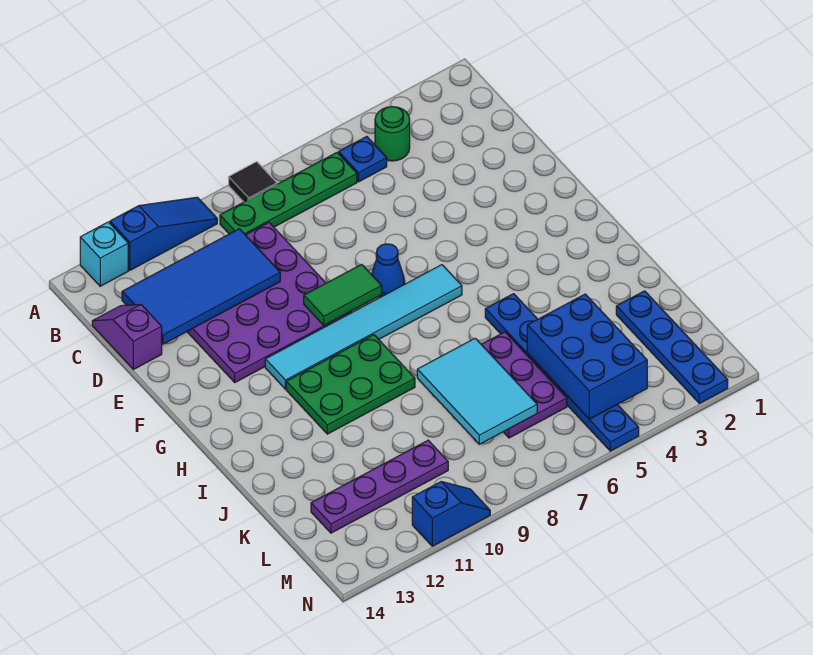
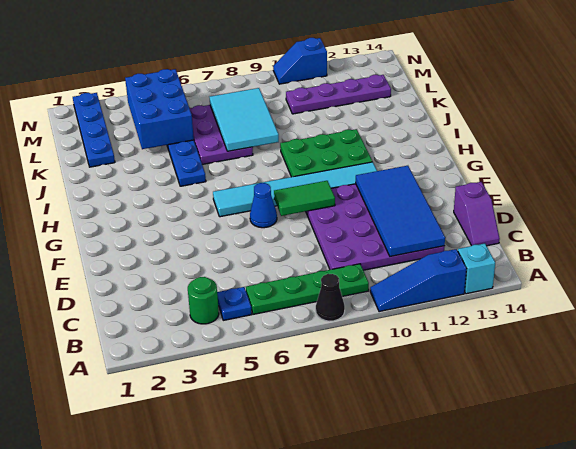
black tile A8 level 1 -> black cone A8 level 1
blue tile C10:D13 level 2 -> blue tile C11:F12 level 2

